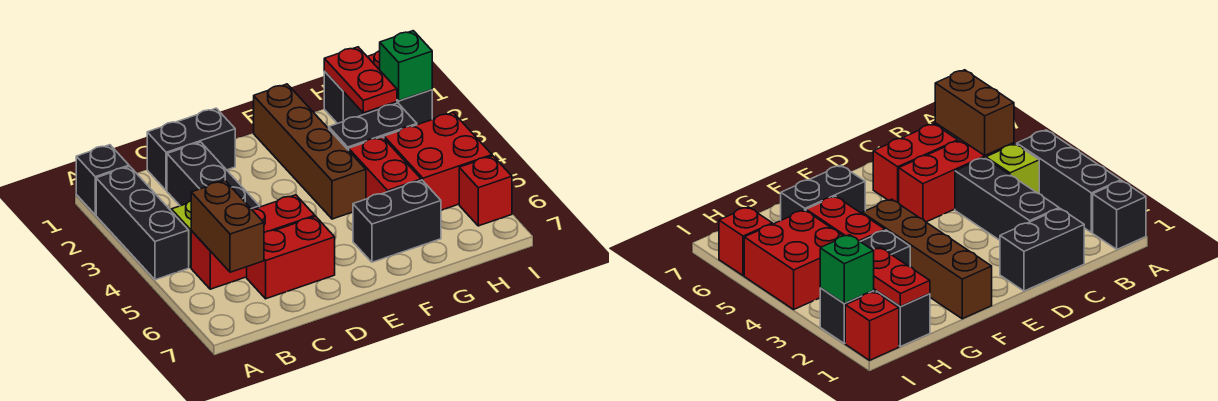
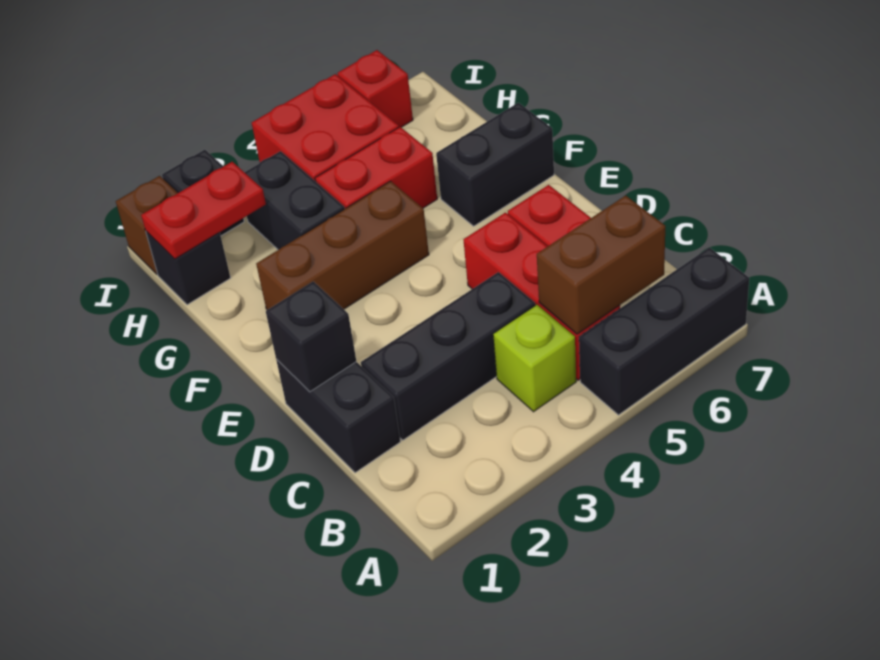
black brick A1 level 1 -> black brick D1 level 2
black brick A2:A4 level 1 -> black brick A5:A7 level 1
brown brick F1:F4 level 1 -> brown brick F2:F4 level 1
black brick F6:G6 level 1 -> black brick F6:F7 level 1
red brick I1 level 1 -> brown brick I1 level 1
green brick I2 level 2 -> none

